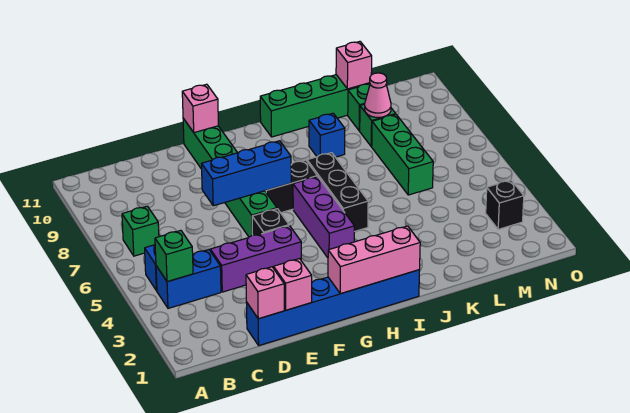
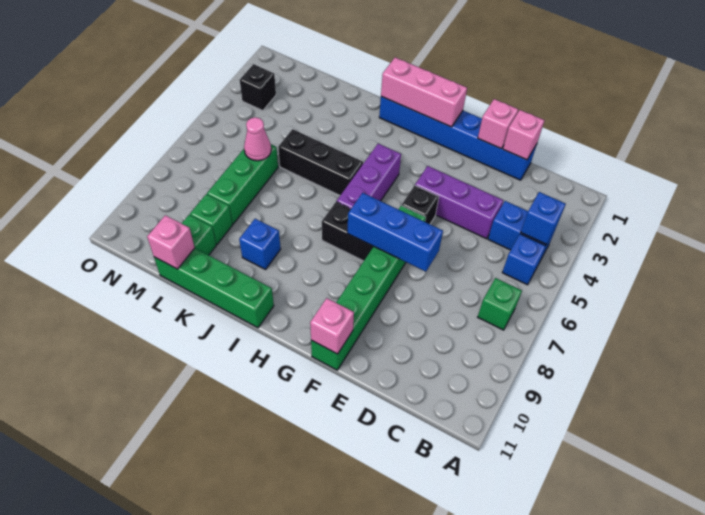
green brick B4 level 2 -> blue brick B4 level 2
black brick I5:I7 level 1 -> black brick I5:K5 level 1
pink cone L9 level 2 -> pink cone L6 level 2

